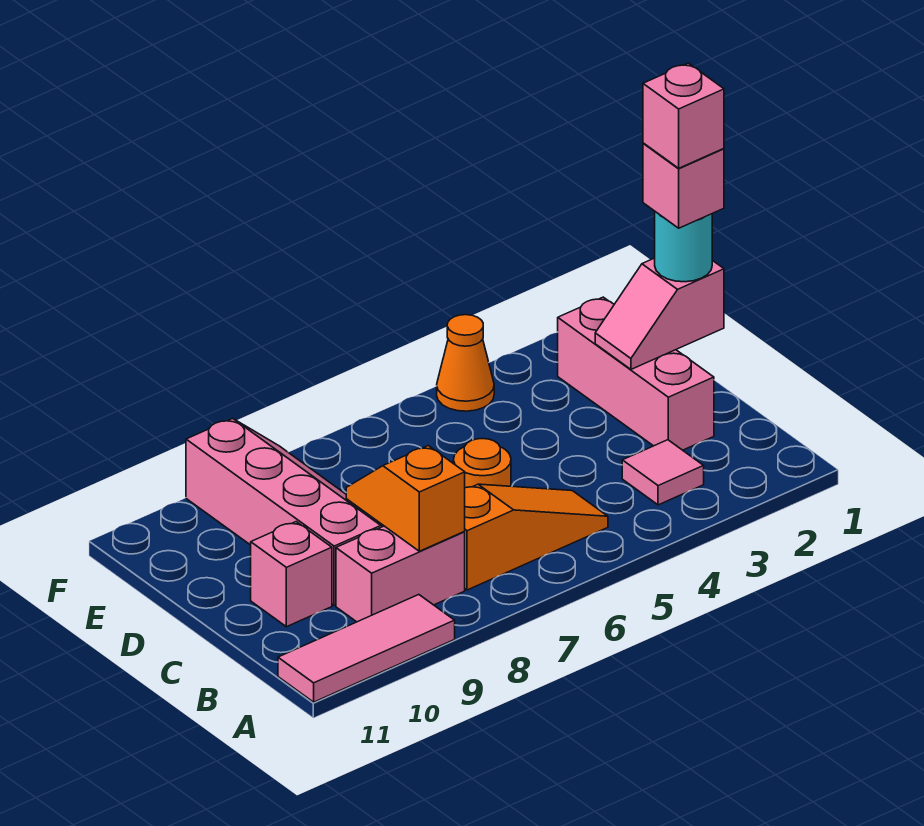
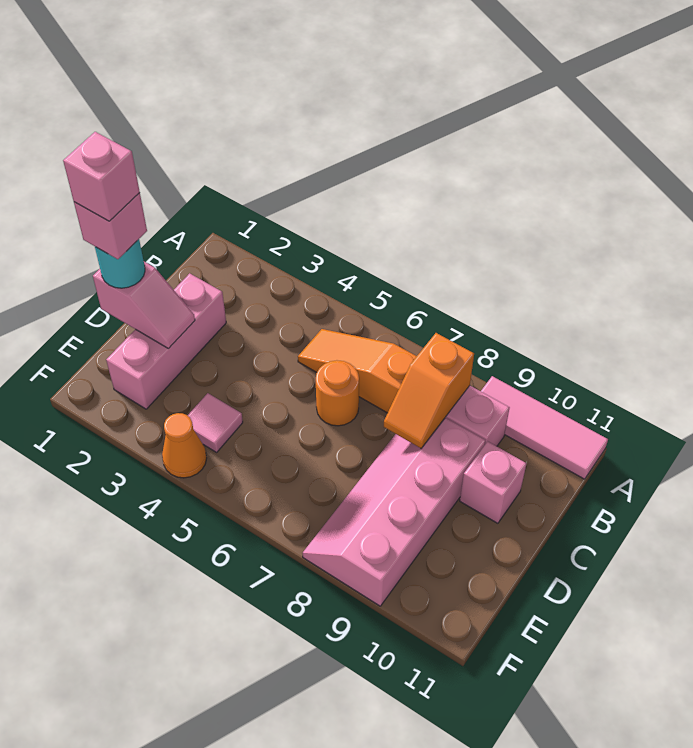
pink tile B3 level 1 -> pink tile E4 level 1

